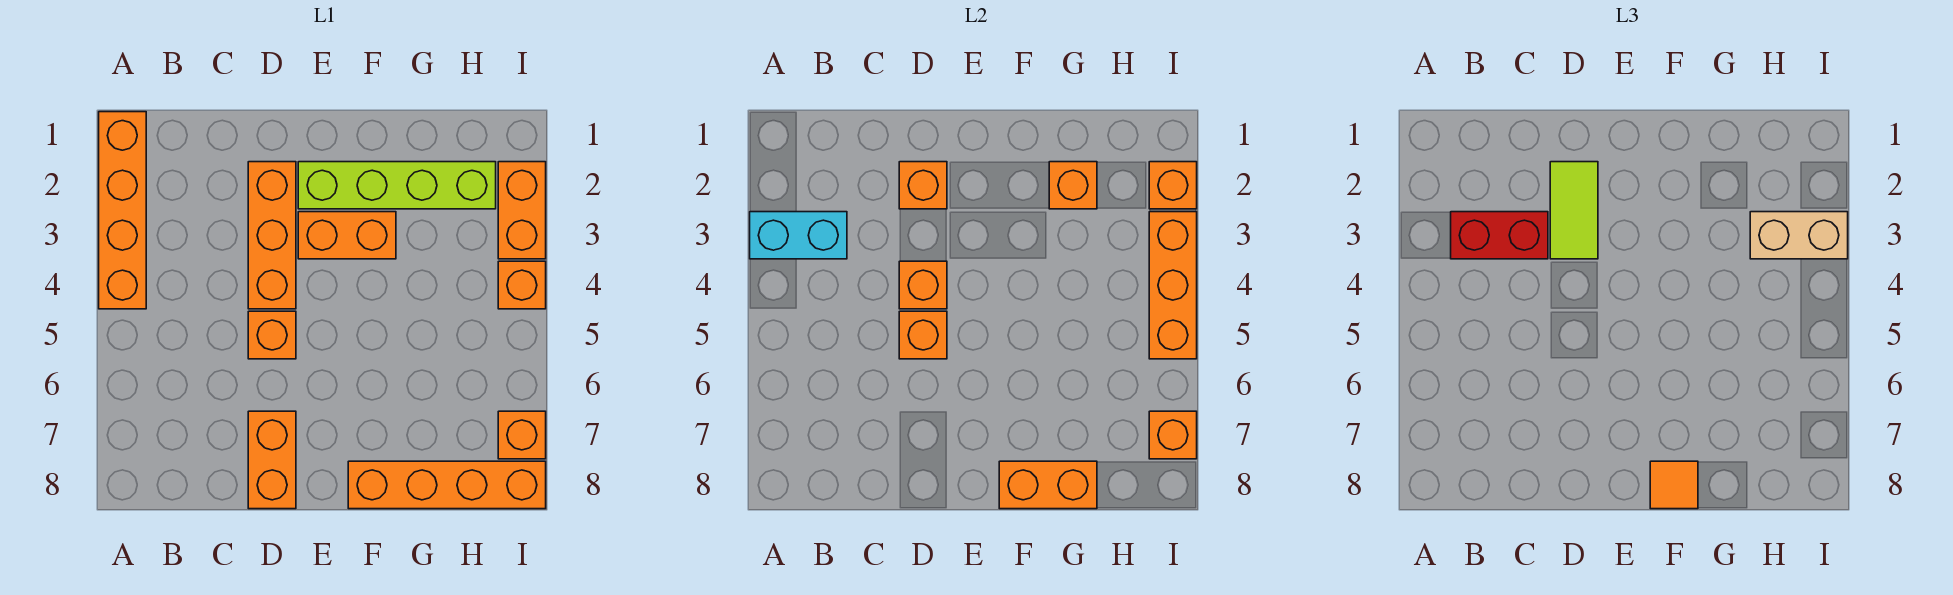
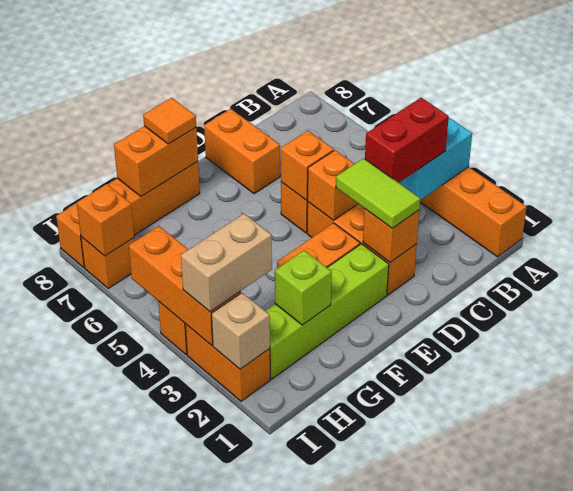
orange brick G2 level 2 -> lime brick G2 level 2
orange brick I2 level 2 -> tan brick I2 level 2

